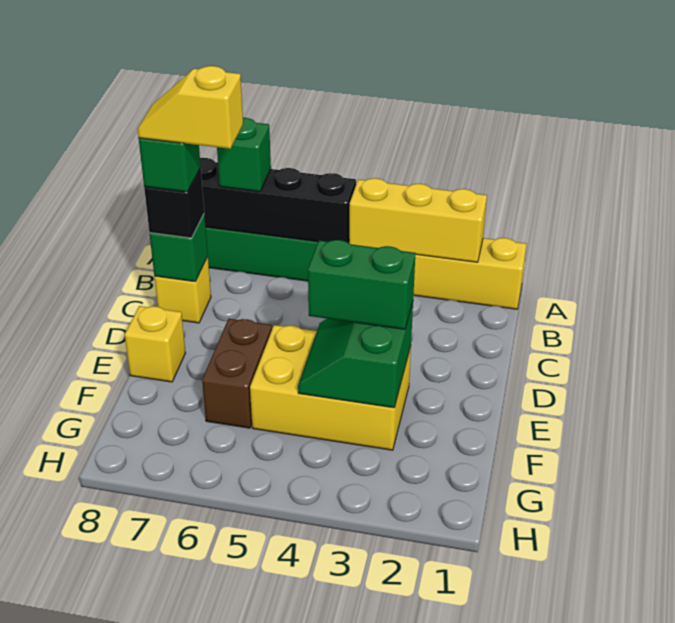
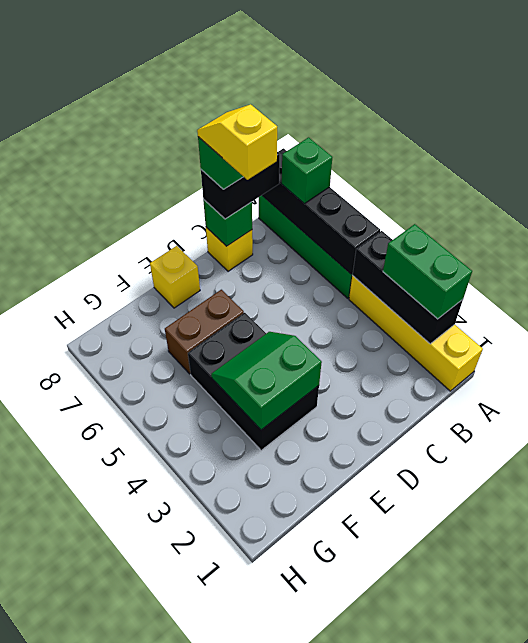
yellow brick A2:A4 level 2 -> black brick A2:A4 level 2
black brick C8 level 3 -> black brick B8:C8 level 3
yellow brick E3:F5 level 1 -> black brick E3:F5 level 1
green brick E3:E4 level 3 -> green brick A2:A3 level 3

